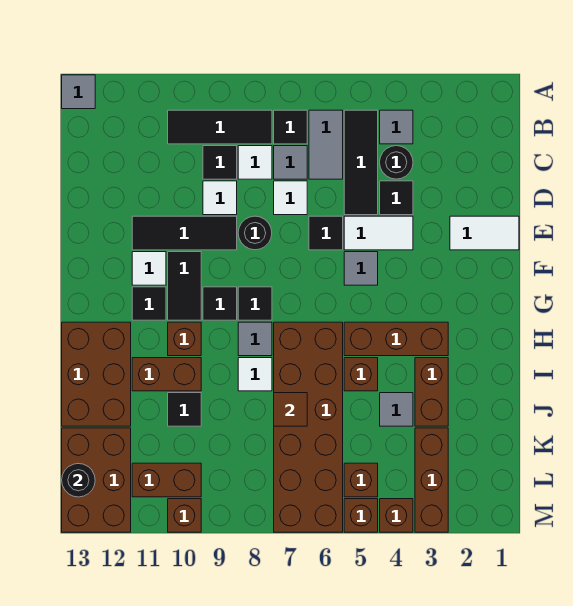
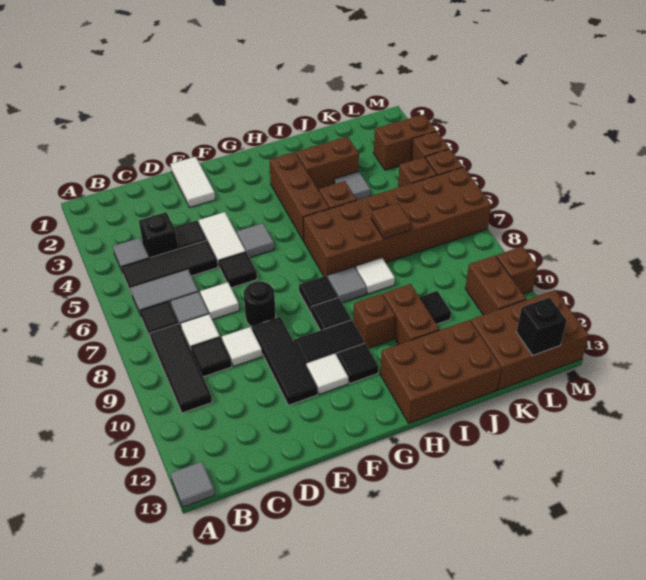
black round brick C4 level 1 -> black brick C4 level 1
brown brick K3:M3 level 1 -> brown brick L3:M3 level 1
black round brick L13 level 2 -> black brick L13 level 2

